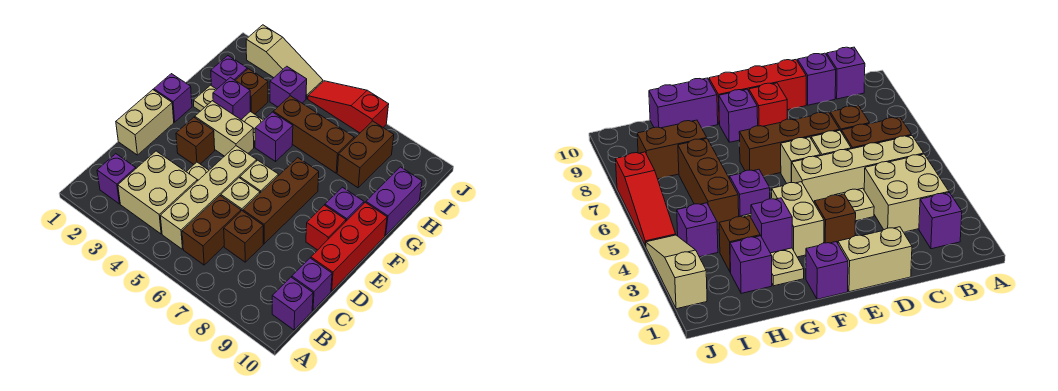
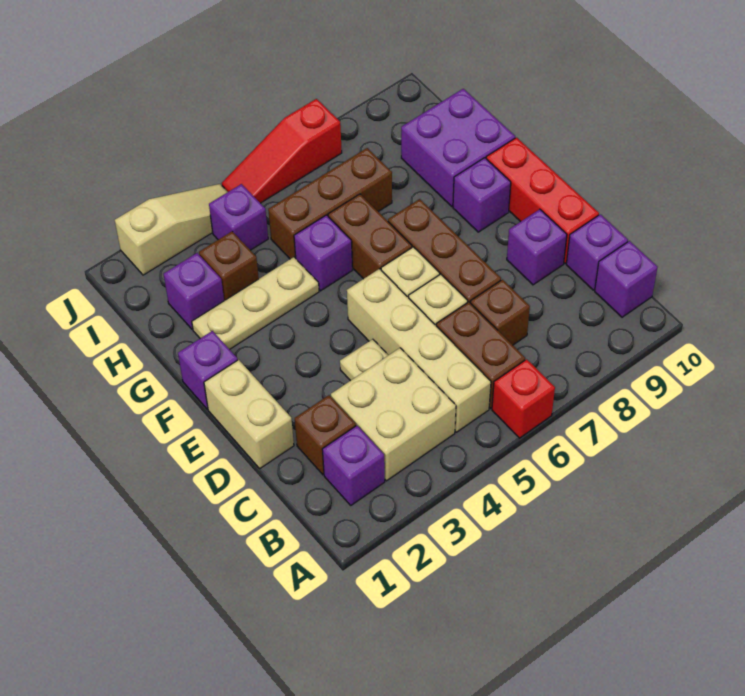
brown brick E3 level 1 -> brown brick C2 level 1
red brick E9 level 1 -> red brick A6 level 1
tan brick F3:F4 level 1 -> none
purple brick G3 level 2 -> purple brick D9 level 1
purple brick G10:H10 level 1 -> purple brick G9:H10 level 1
brown brick H8:I8 level 1 -> brown brick F6:G6 level 1

